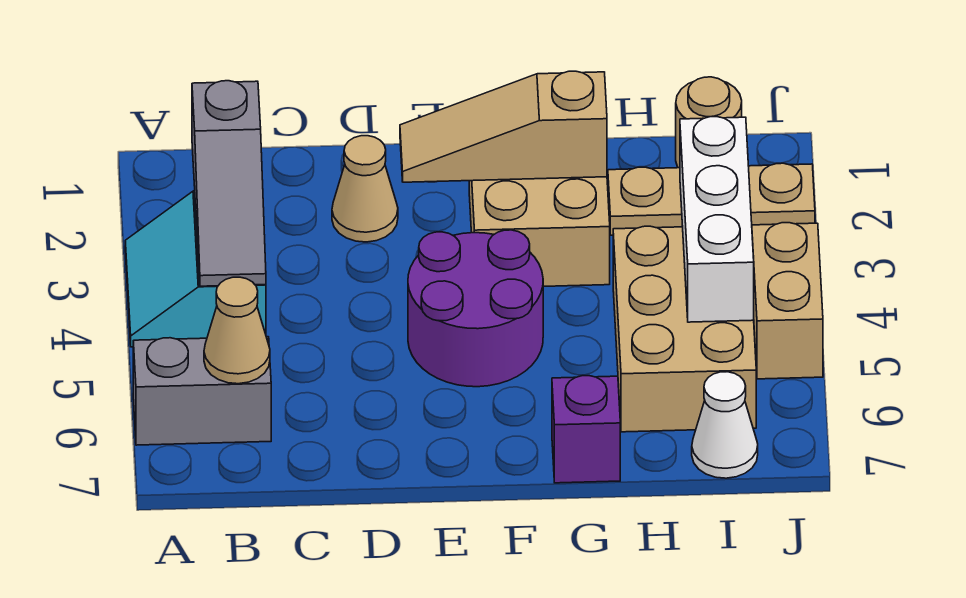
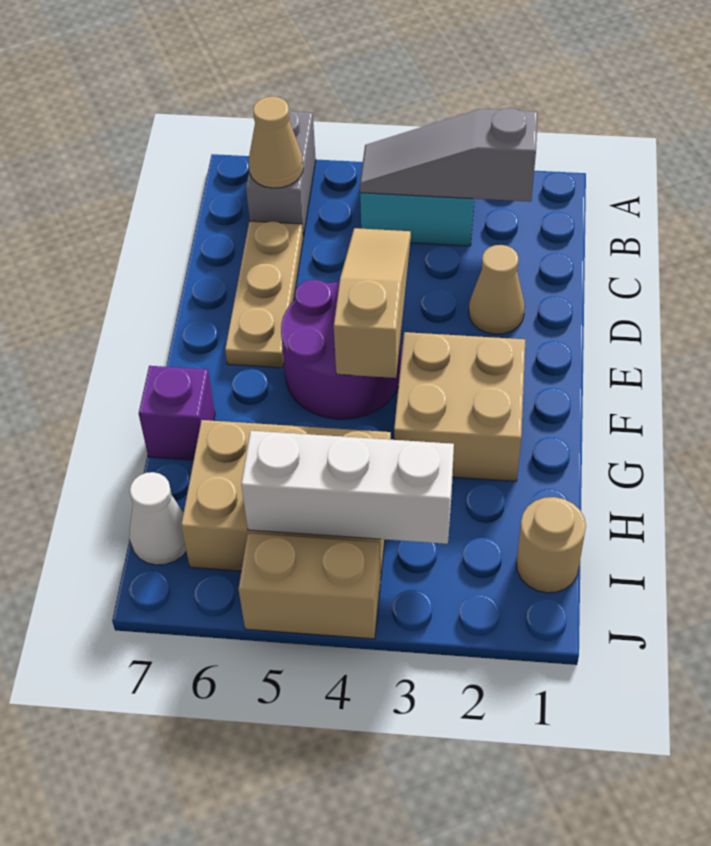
tan slope E2:G2 level 2 top G -> tan slope D4:F4 level 2 top F
tan plate H2:J2 level 1 -> tan plate C6:E6 level 1

